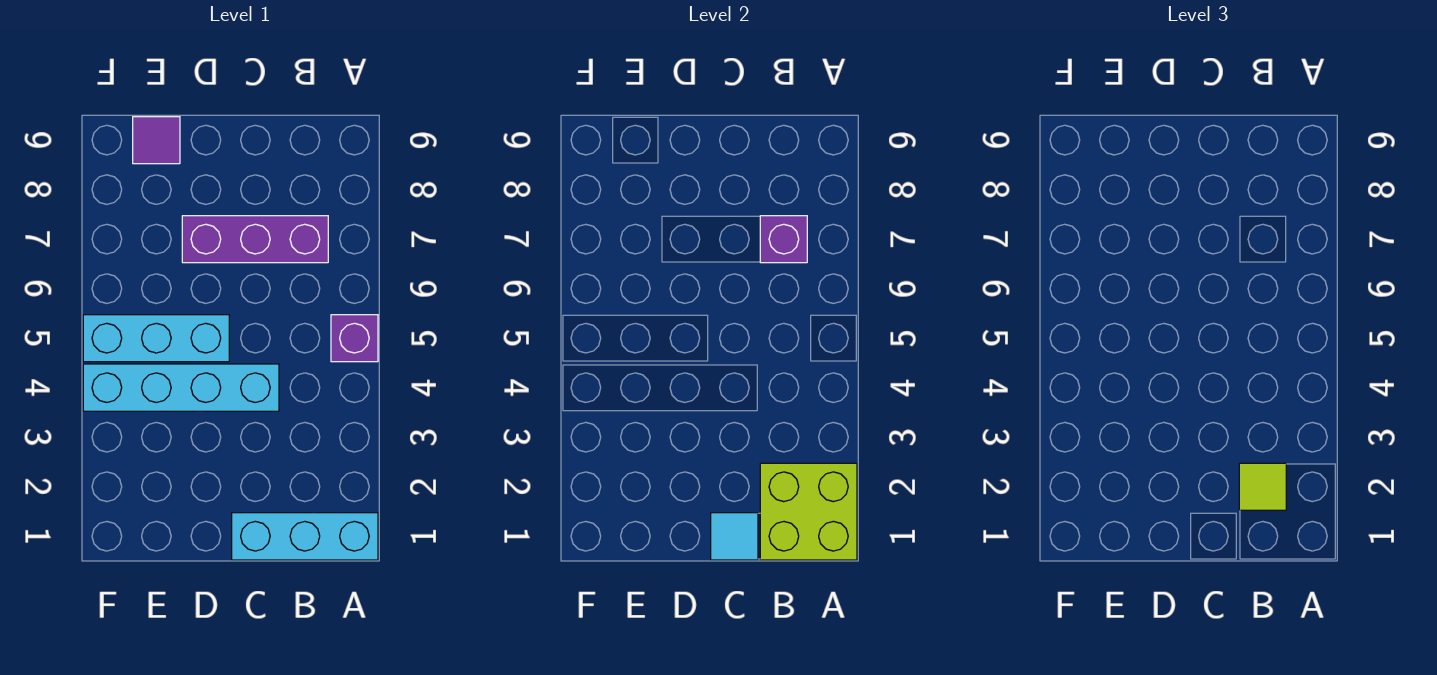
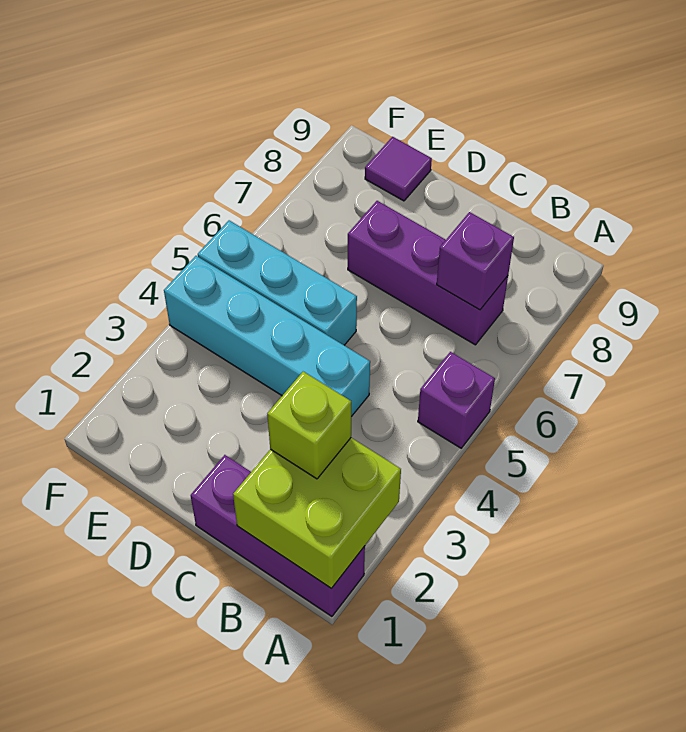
cyan brick A1:C1 level 1 -> purple brick A1:C1 level 1
lime tile B2 level 3 -> lime brick B2 level 3
cyan tile C1 level 2 -> none

